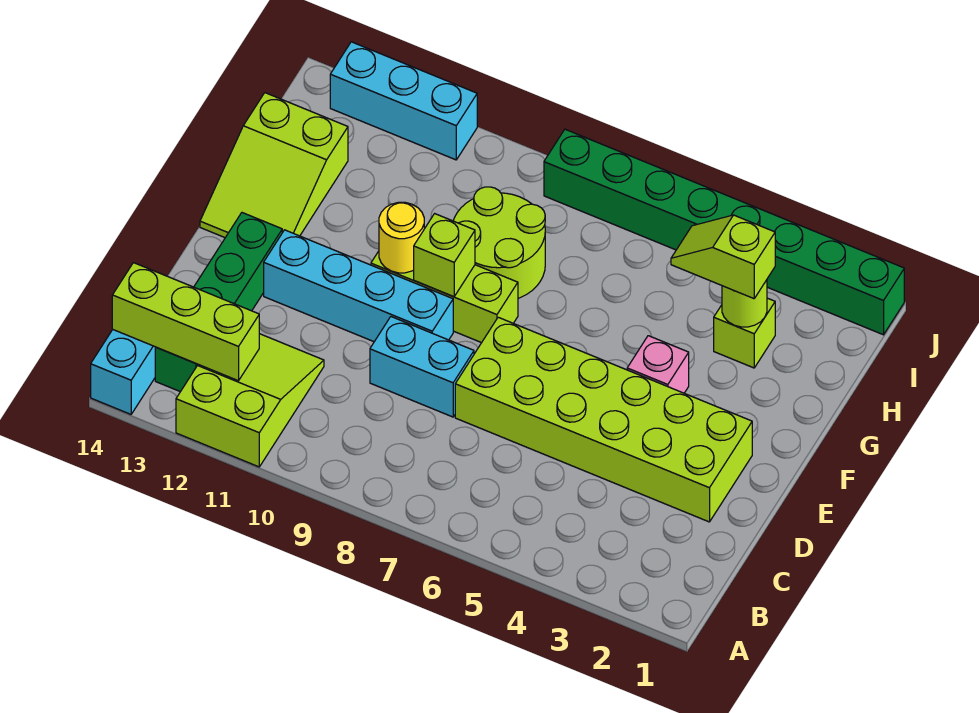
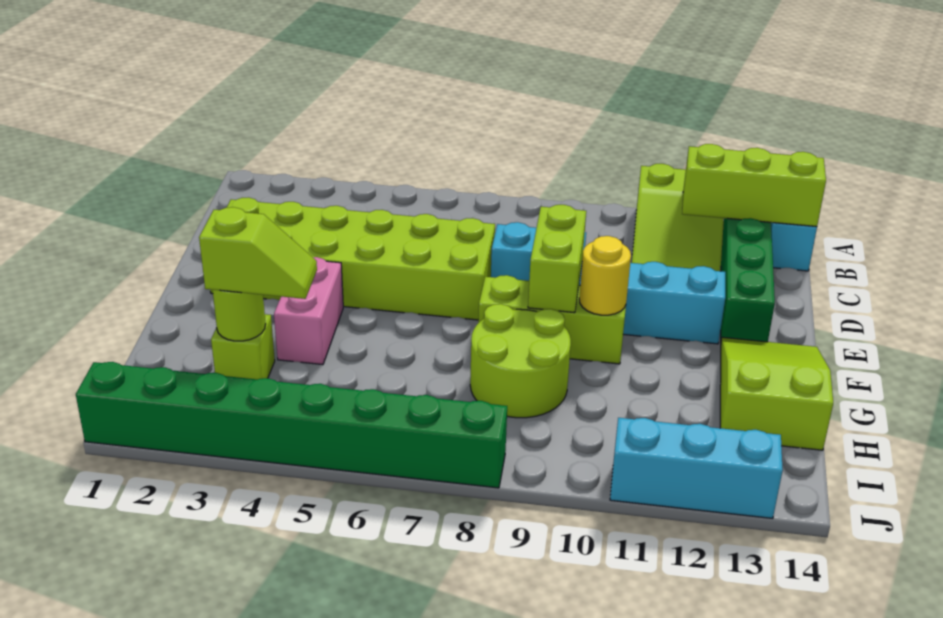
pink brick F4 level 1 -> pink brick F4:G4 level 1
lime brick F9 level 2 -> lime brick E9:F9 level 2

